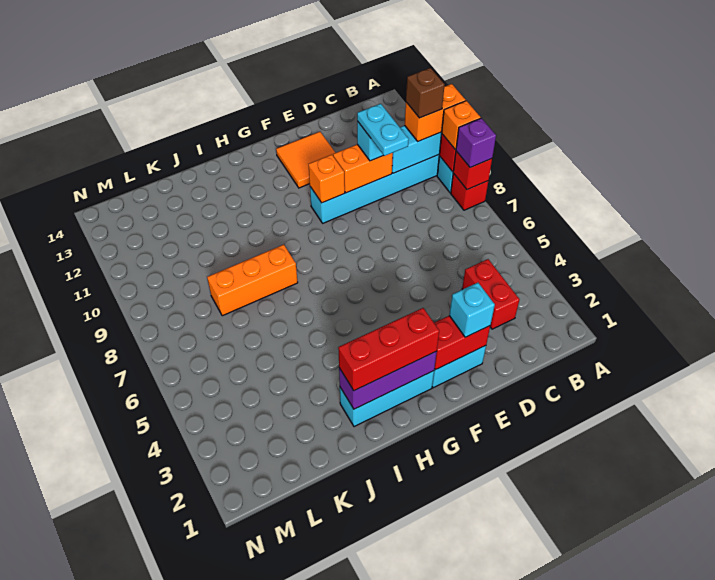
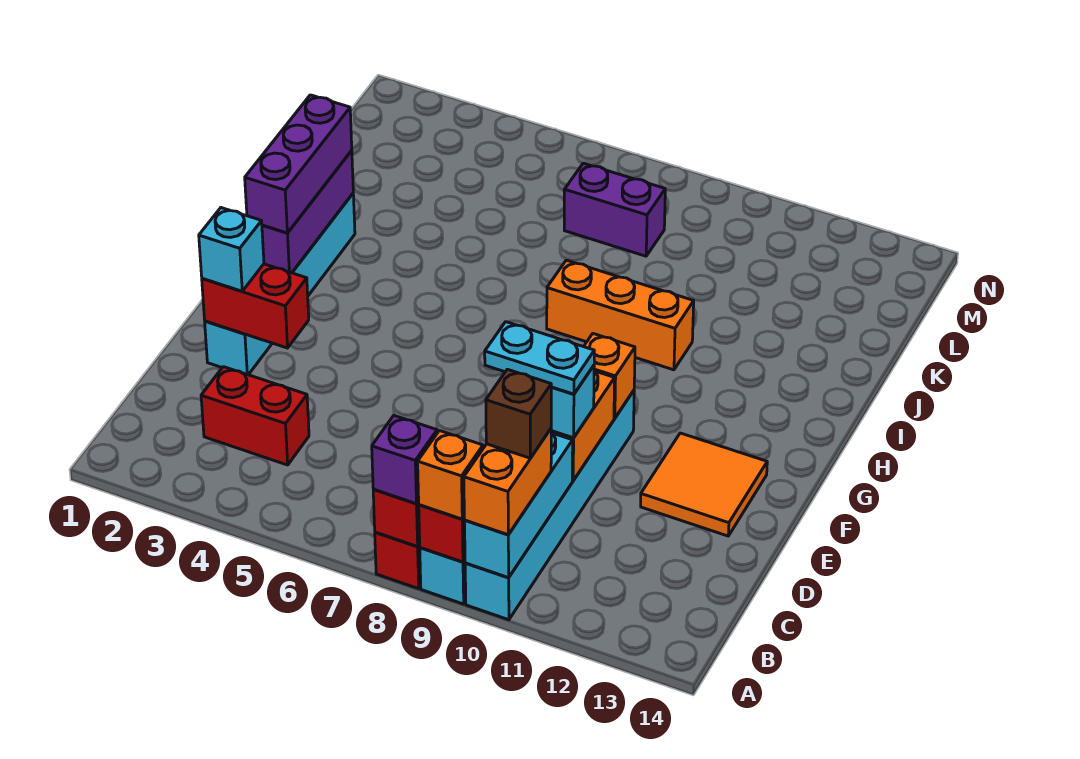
red brick E2:F2 level 2 -> red brick E2:E3 level 2
red brick G2:I2 level 3 -> purple brick G2:I2 level 3
orange brick I8:K8 level 1 -> orange brick I8:I10 level 1
none -> purple brick L7:L8 level 1

